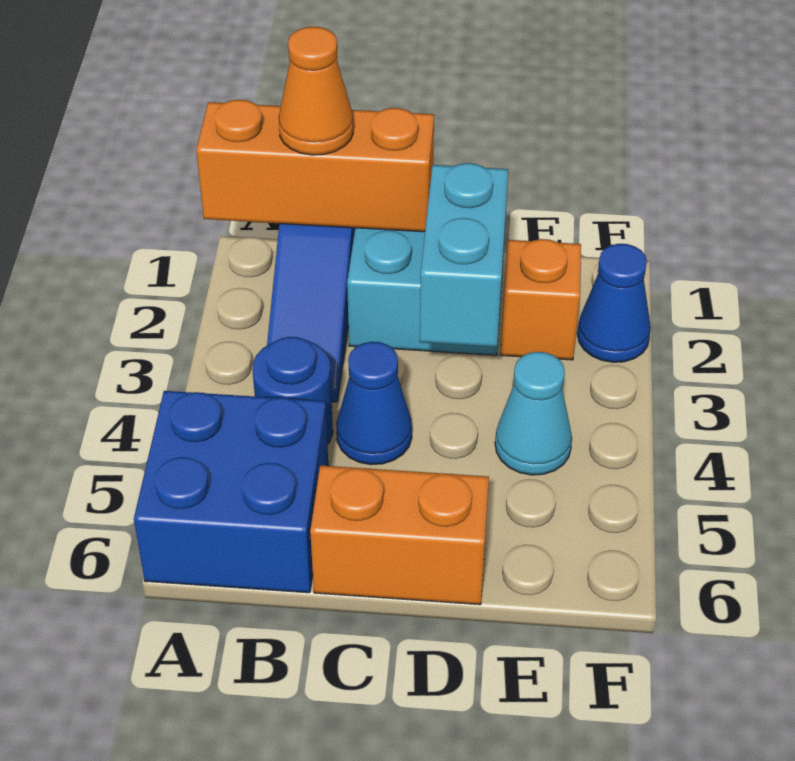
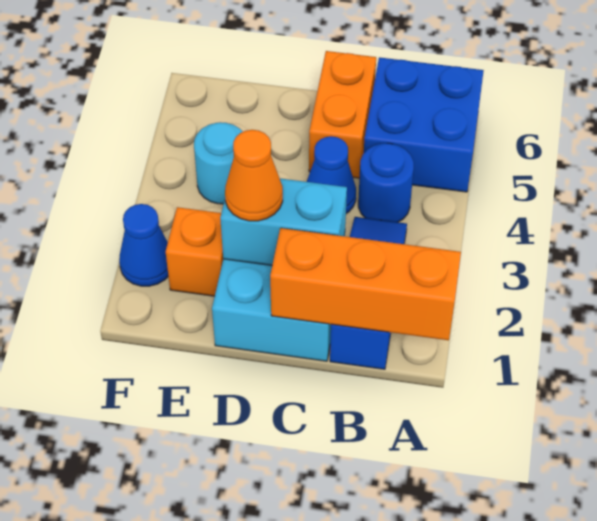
orange cone B1 level 3 -> orange cone D2 level 3
orange brick C6:D6 level 1 -> orange brick C5:C6 level 1
cyan brick D2:D3 level 2 -> cyan brick C2:D2 level 2
cyan cone E4 level 1 -> cyan round brick E4 level 1

